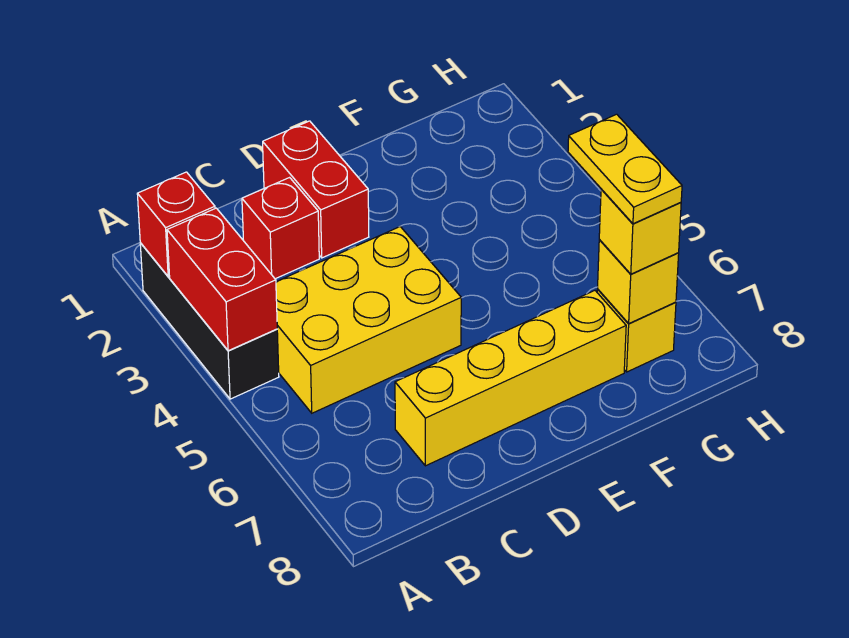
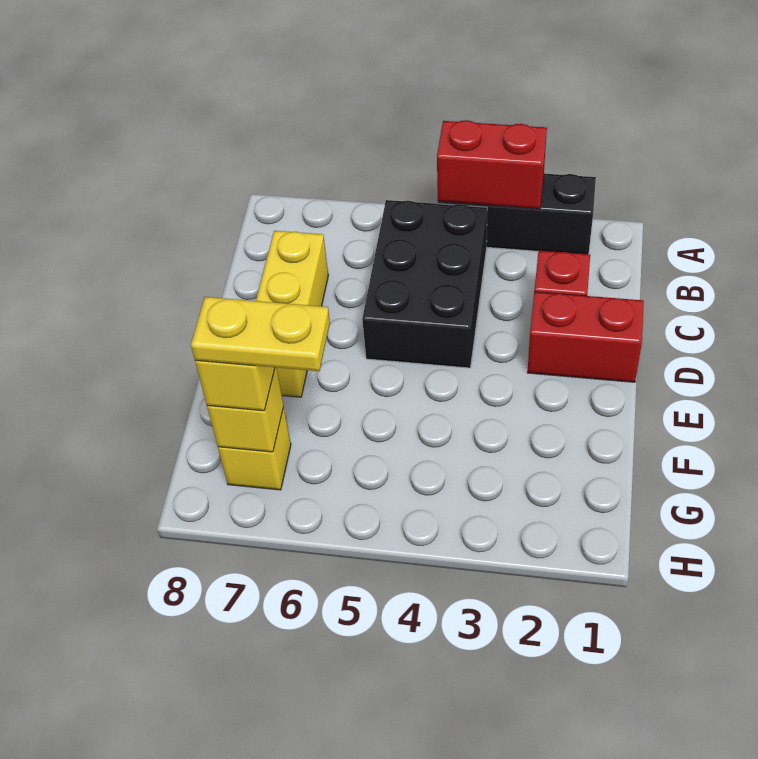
red brick A2 level 2 -> none
yellow brick B4:D5 level 1 -> black brick B4:D5 level 1
yellow brick C7:F7 level 1 -> yellow brick C7:E7 level 1

